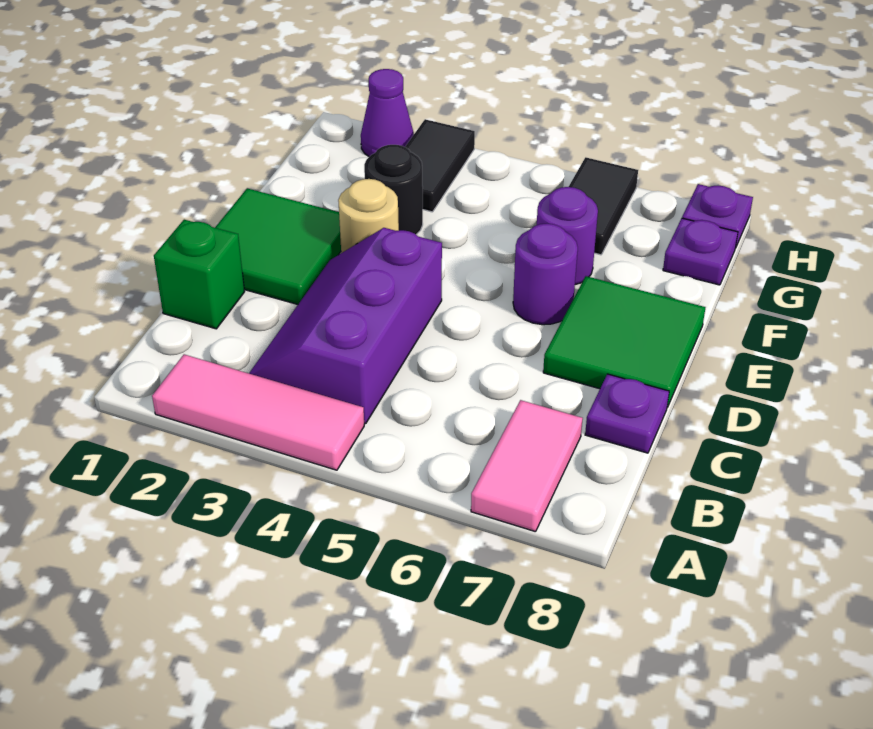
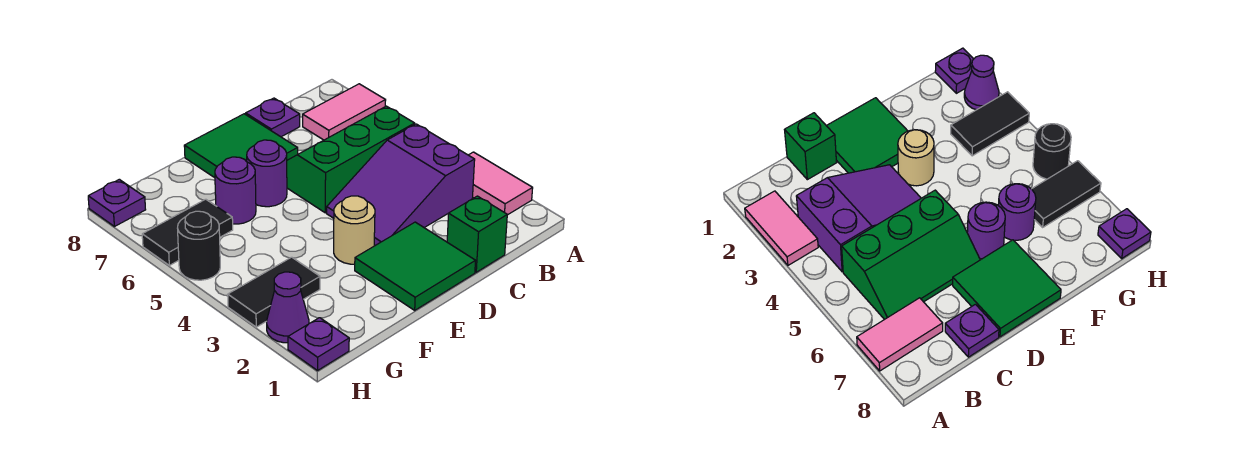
pink tile A2:A4 level 1 -> pink tile A2:A3 level 1
purple slope B3:D4 level 1 top 4 -> purple slope B3:D4 level 1 top B
none -> green slope B5:D6 level 1 top 5
black round brick F3 level 1 -> black round brick H5 level 1
purple plate G8 level 1 -> purple plate H1 level 1

